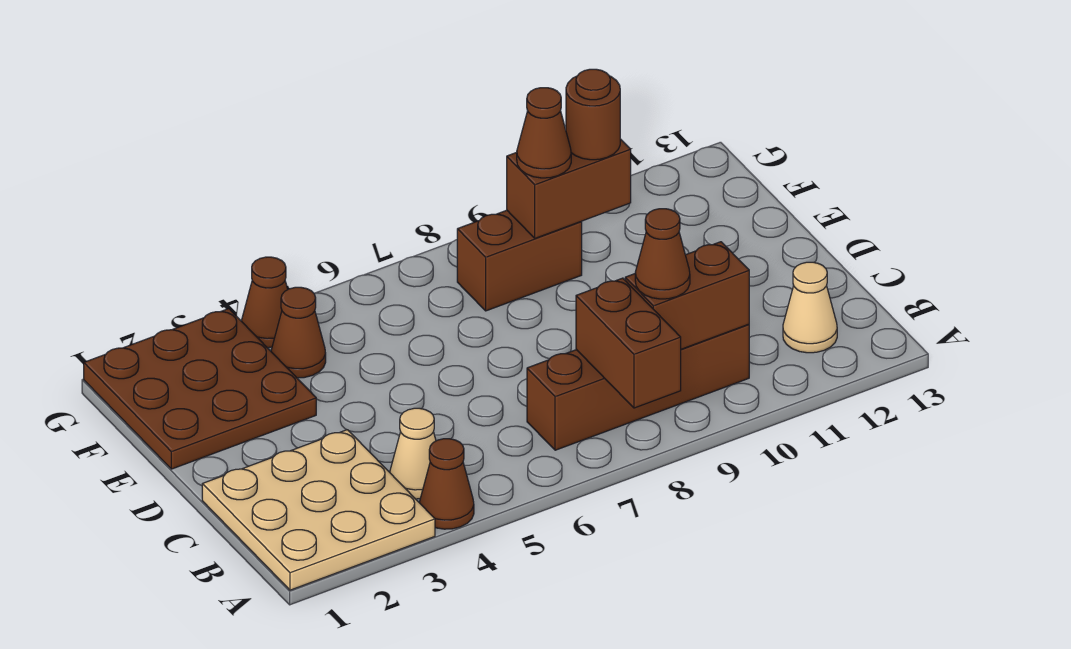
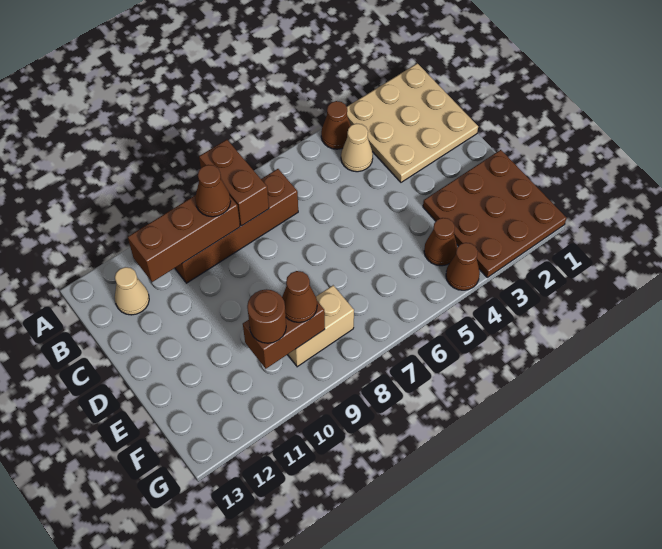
brown brick B9:B10 level 2 -> brown brick B9:B11 level 2
brown brick F8:F9 level 1 -> tan brick F8:F9 level 1

